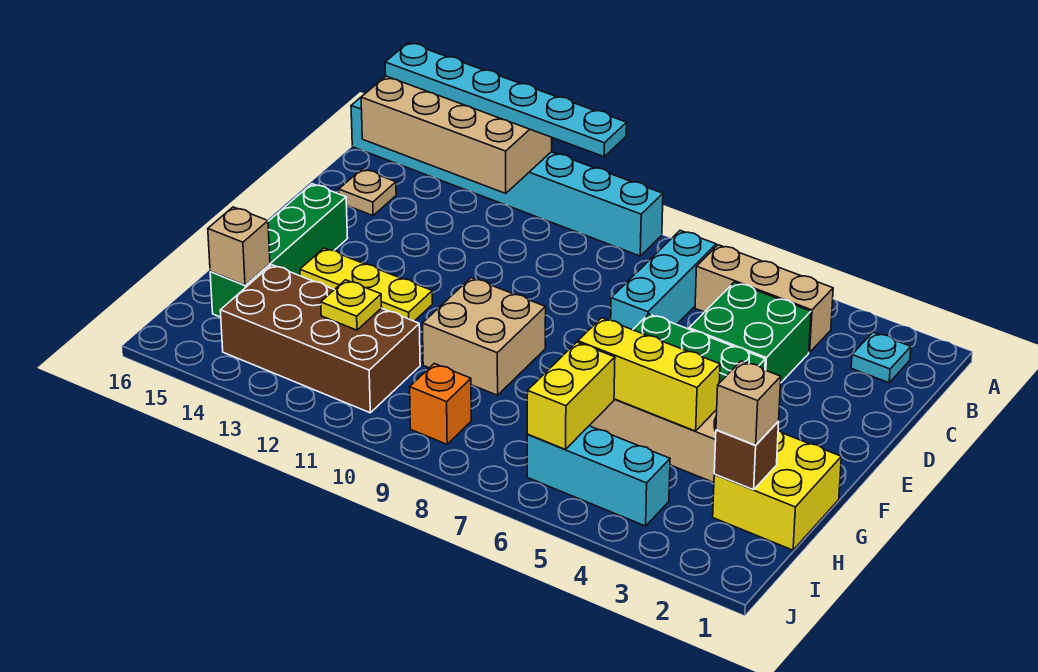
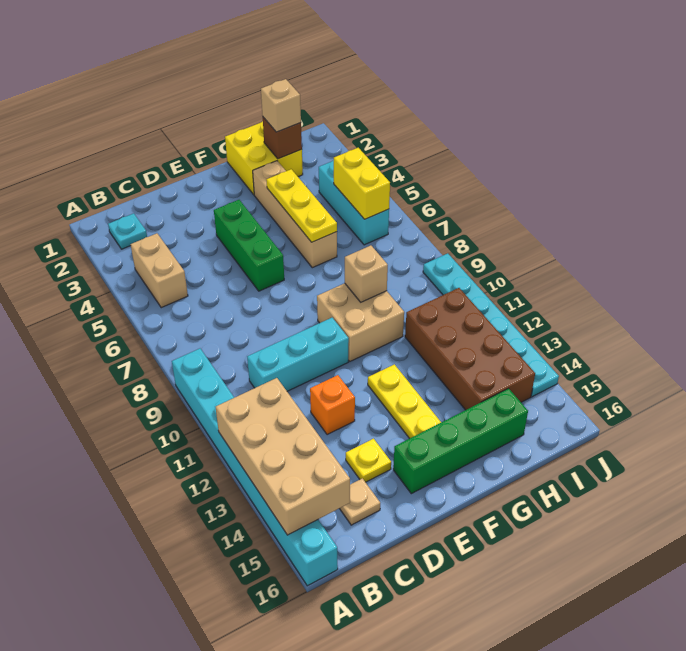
cyan plate A10:A15 level 3 -> cyan plate J9:J14 level 1
tan brick B4:B6 level 1 -> tan brick B4:B5 level 1
cyan brick B7:D7 level 1 -> cyan brick C10:E10 level 1
green brick C4:D5 level 1 -> none
yellow brick G4:G6 level 2 -> yellow plate G4:G6 level 2
yellow brick H6:I6 level 2 -> yellow brick I5:I6 level 2
yellow plate H12 level 2 -> yellow plate D14 level 1
tan brick H15 level 2 -> tan brick G9 level 2
orange brick I9 level 1 -> orange brick D12 level 1

